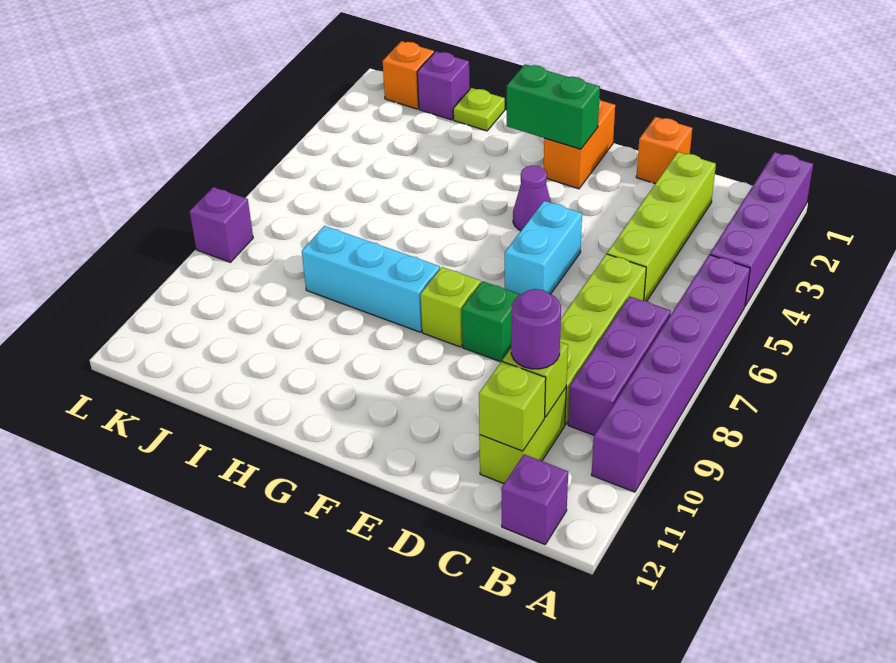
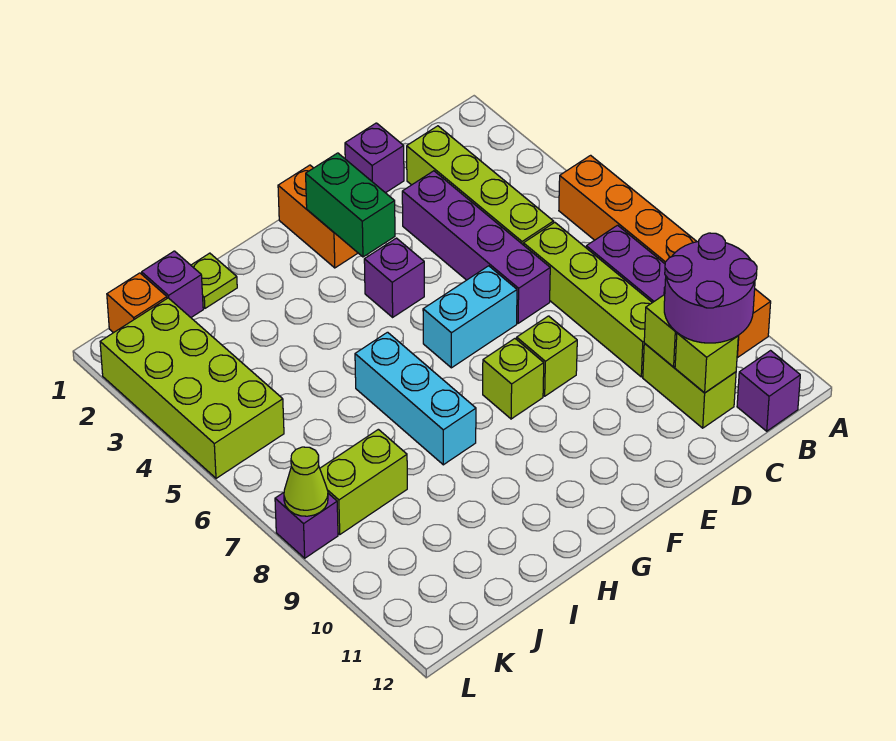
purple brick A1:A4 level 1 -> purple brick D3:D6 level 1
purple brick A5:A10 level 1 -> orange brick A5:A10 level 1
purple round brick C10 level 3 -> purple round brick B10:C11 level 3
orange brick D1 level 1 -> purple brick D1 level 1
cyan brick E5:E6 level 1 -> cyan brick E6:F6 level 1
green brick E8 level 1 -> lime brick E8 level 1
green brick F2:G2 level 2 -> green brick F2:F3 level 2
purple cone F4 level 1 -> purple brick F4 level 1
cyan brick G8:I8 level 1 -> cyan brick H6:H8 level 1
none -> lime brick J8:K8 level 1
none -> lime brick K2:L5 level 1
none -> lime cone L8 level 2

